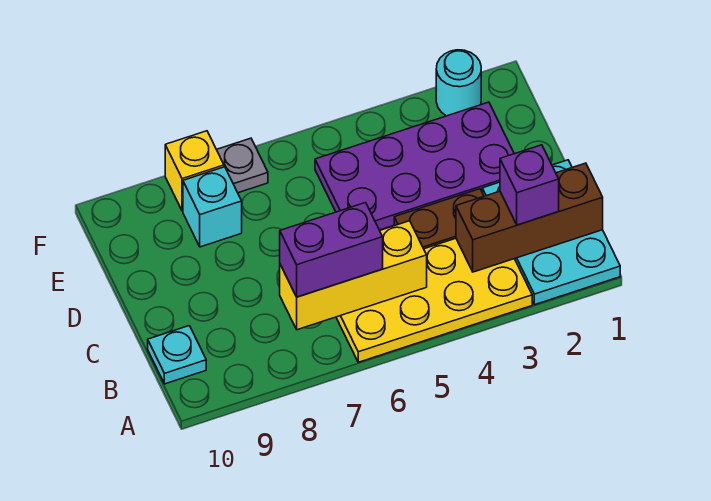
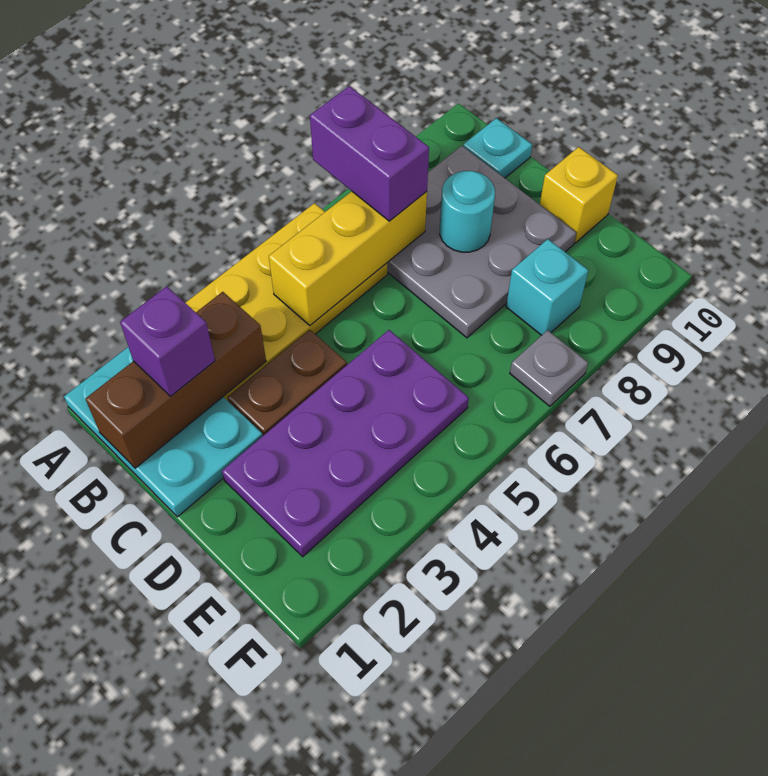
purple brick B6:B7 level 3 -> purple brick A7:B7 level 3
none -> grey plate B7:D9 level 1
cyan round brick F2 level 1 -> cyan round brick C8 level 2
yellow brick F8 level 1 -> yellow brick D10 level 1

